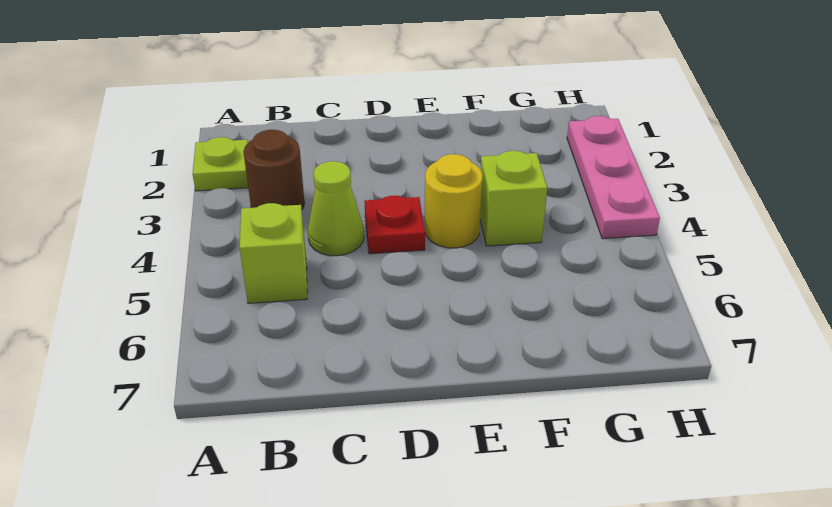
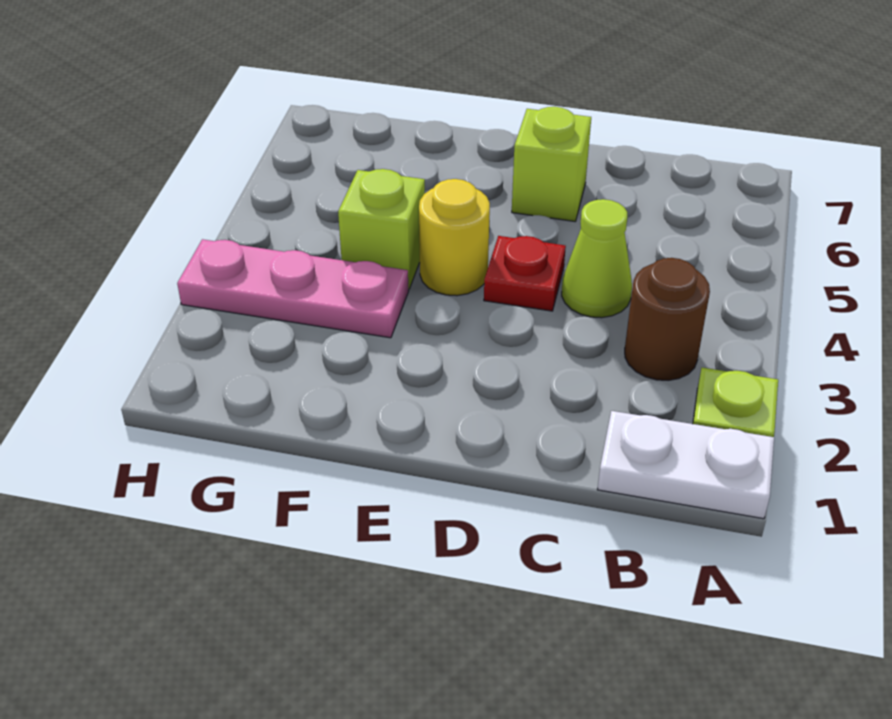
none -> white plate A1:B1 level 1
lime brick B5 level 1 -> lime brick D6 level 1
pink plate H2:H4 level 1 -> pink plate F3:H3 level 1

